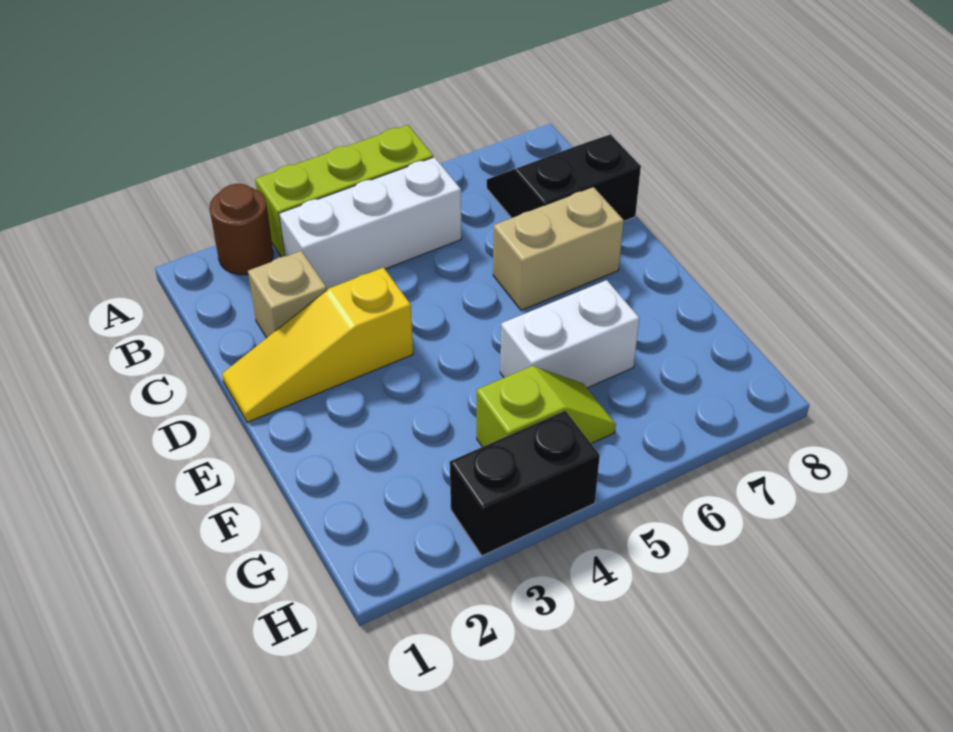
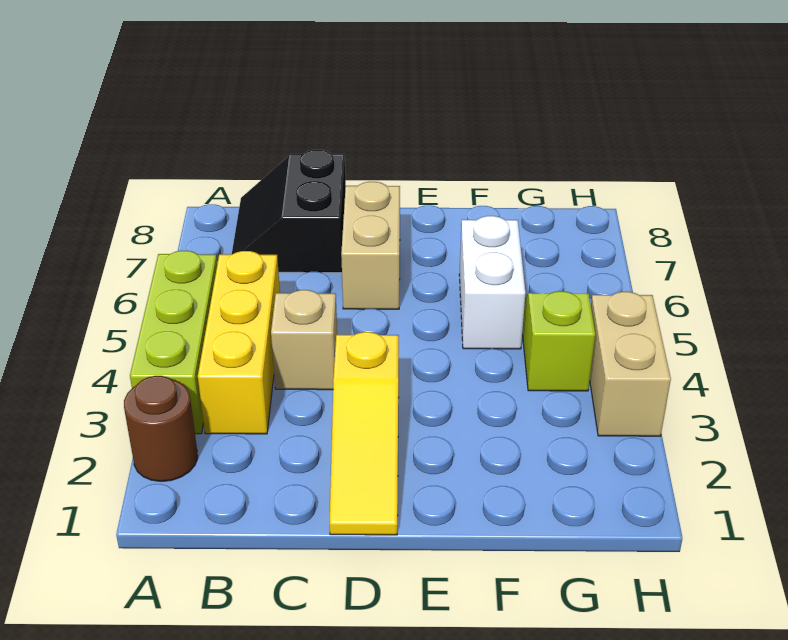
white brick B3:B5 level 1 -> yellow brick B3:B5 level 1
tan brick C2 level 1 -> tan brick C4 level 1
black brick H3:H4 level 1 -> tan brick H3:H4 level 1

